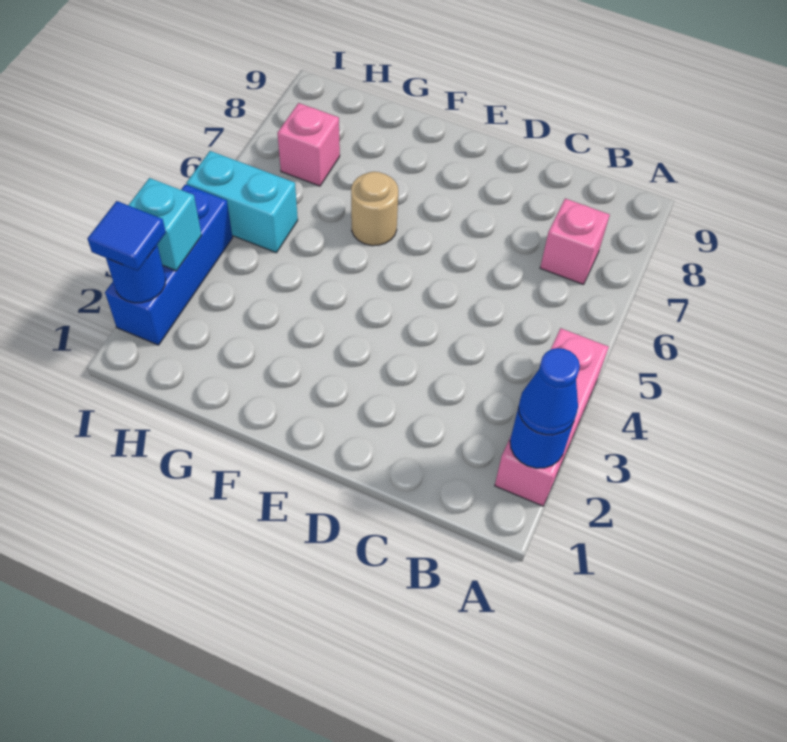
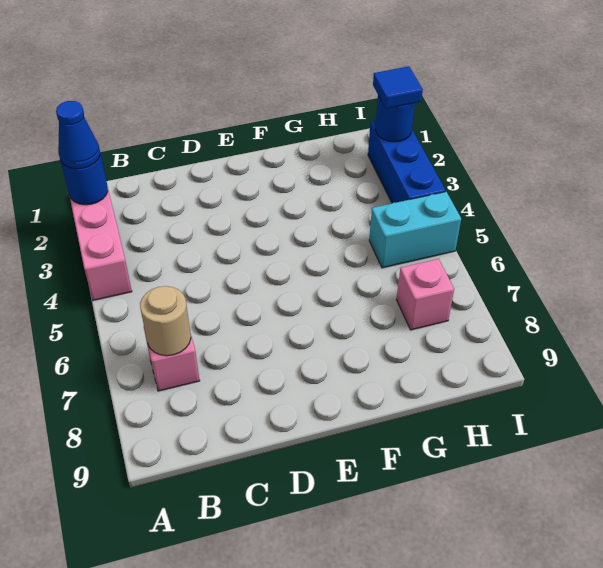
tan round brick F6 level 1 -> tan round brick B7 level 2
cyan brick I3 level 2 -> none

